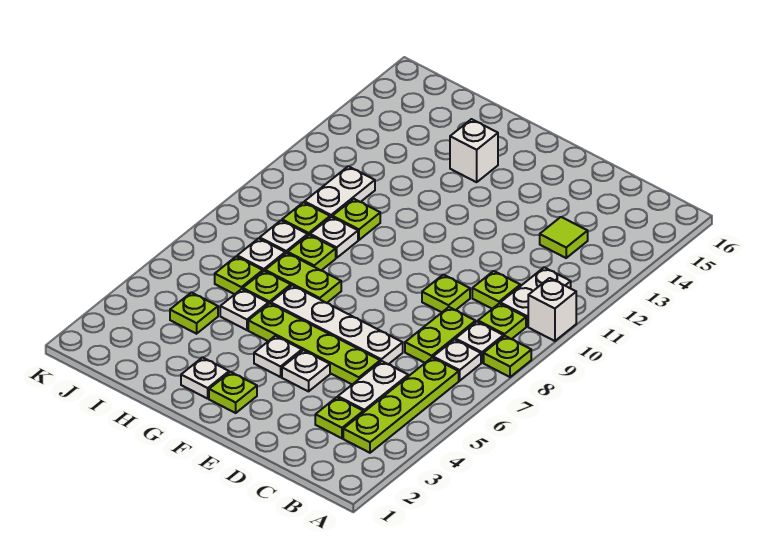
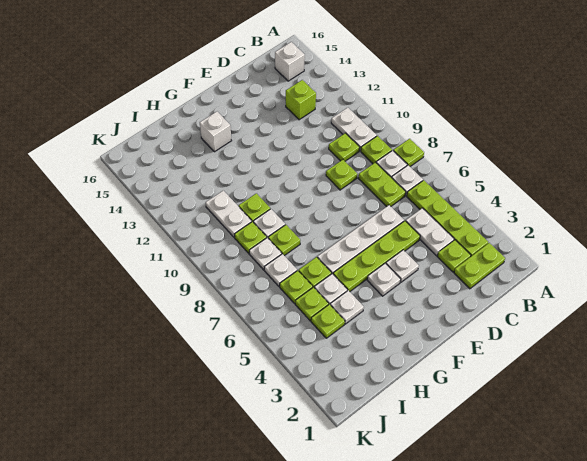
white brick A10 level 1 -> white brick B15 level 1
lime tile C13 level 1 -> lime brick C13 level 1
lime plate F2 level 1 -> lime plate I5 level 1
white plate G2 level 1 -> white plate H4 level 1
lime plate G7:H7 level 1 -> lime plate B2:C2 level 1

